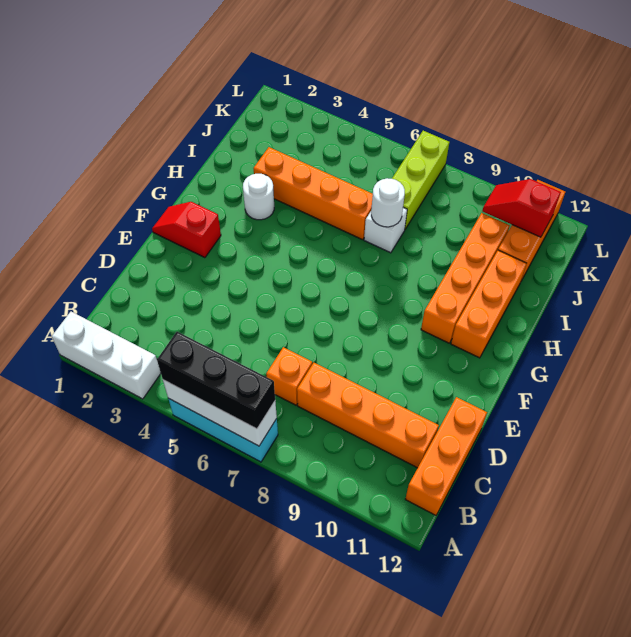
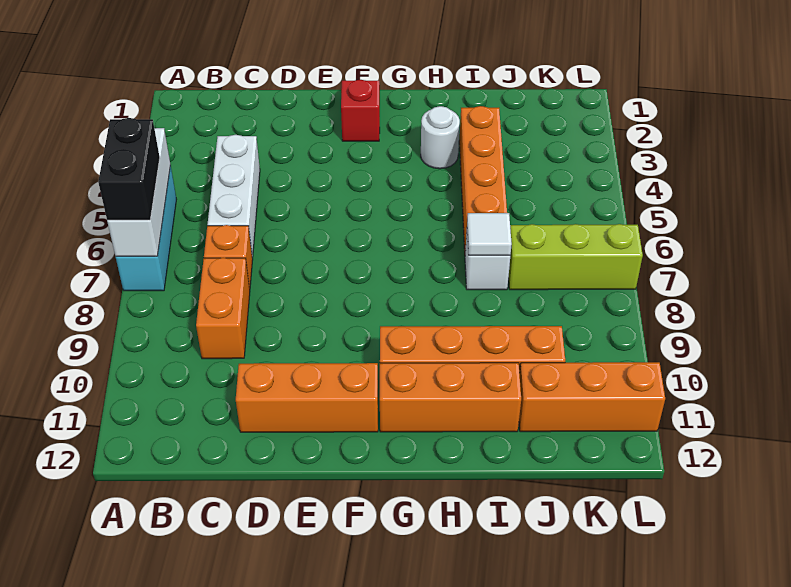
white brick A1:A3 level 1 -> white brick C4:C6 level 1
black brick A5:A7 level 3 -> black brick A6:A7 level 3
orange brick B12:D12 level 1 -> orange brick D11:F11 level 1
orange brick C8:C11 level 1 -> orange brick C8:C9 level 1
white round brick I7 level 2 -> white tile I7 level 2
red slope K10:K11 level 2 top 11 -> none

